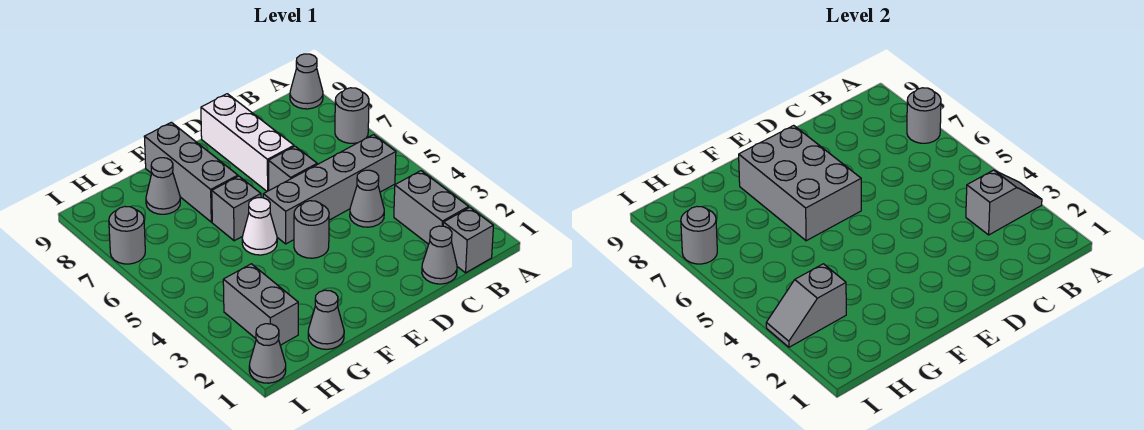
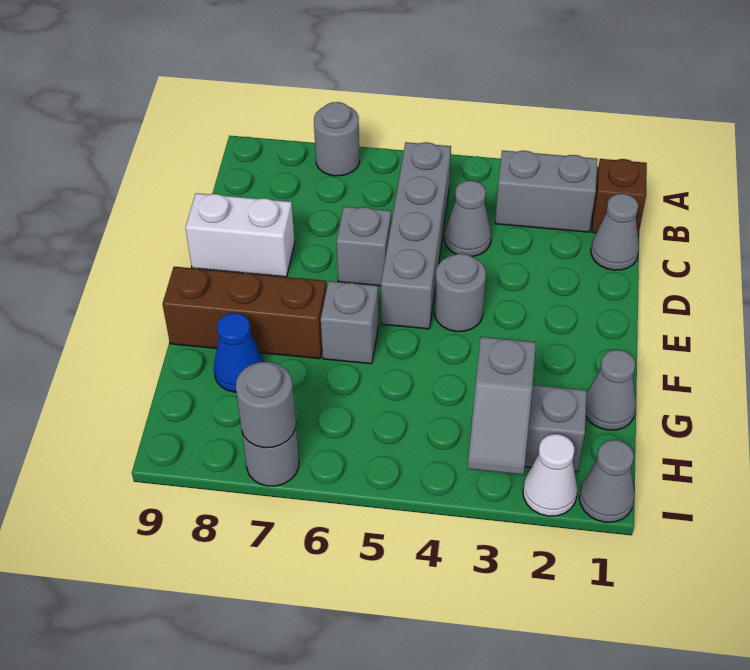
grey slope A3:B3 level 2 top B -> none
grey round brick A7 level 2 -> none
grey cone A9 level 1 -> none
grey brick B1 level 1 -> brown brick B1 level 1
white brick D7:D9 level 1 -> white brick D8:D9 level 1
grey brick E6:F8 level 2 -> none
white cone F5 level 1 -> white cone I2 level 1
grey brick F7:F9 level 1 -> brown brick F7:F9 level 1
grey cone G8 level 1 -> blue cone G8 level 1

